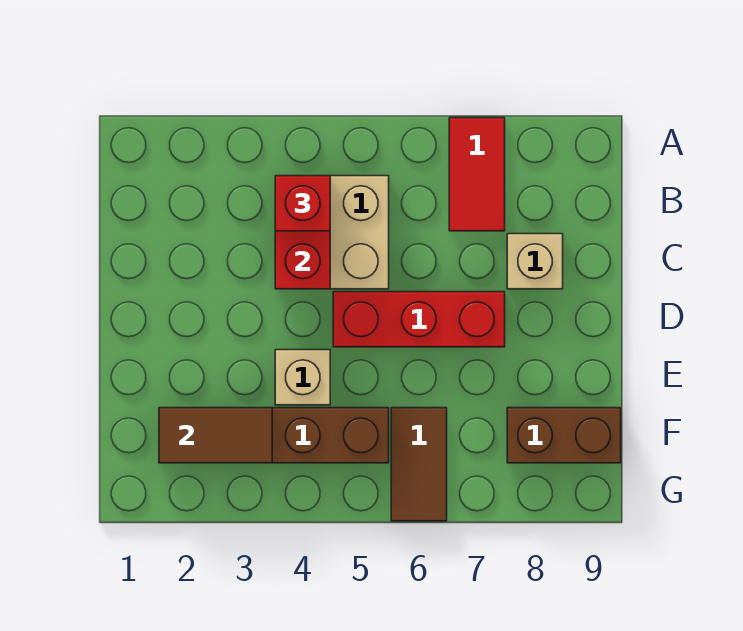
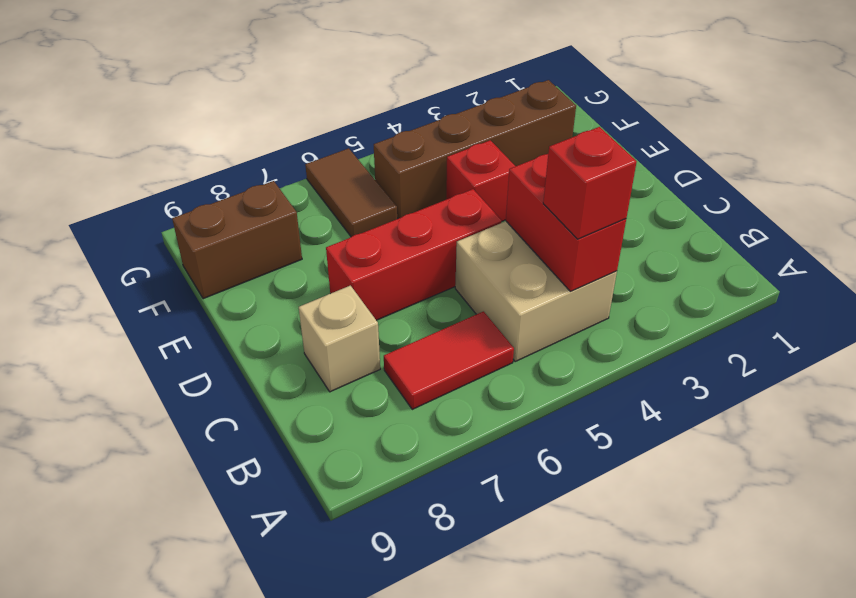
red tile A7:B7 level 1 -> red tile B6:B7 level 1
tan brick E4 level 1 -> red brick E4 level 1
brown tile F2:F3 level 2 -> none

